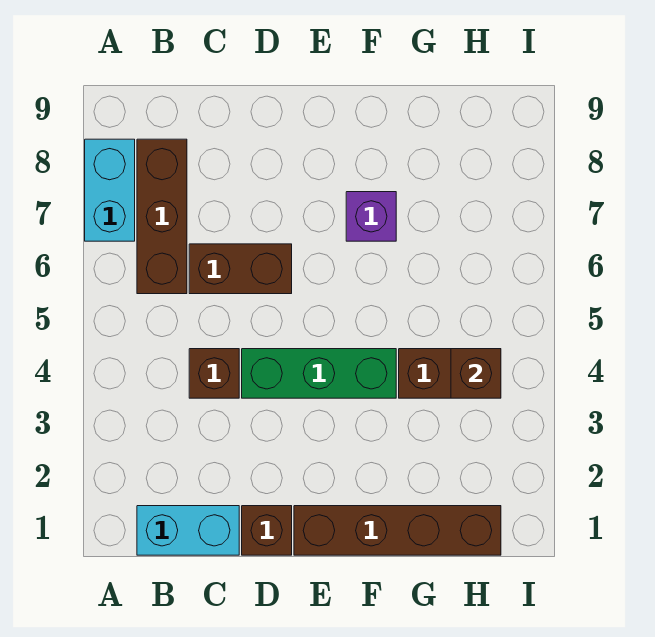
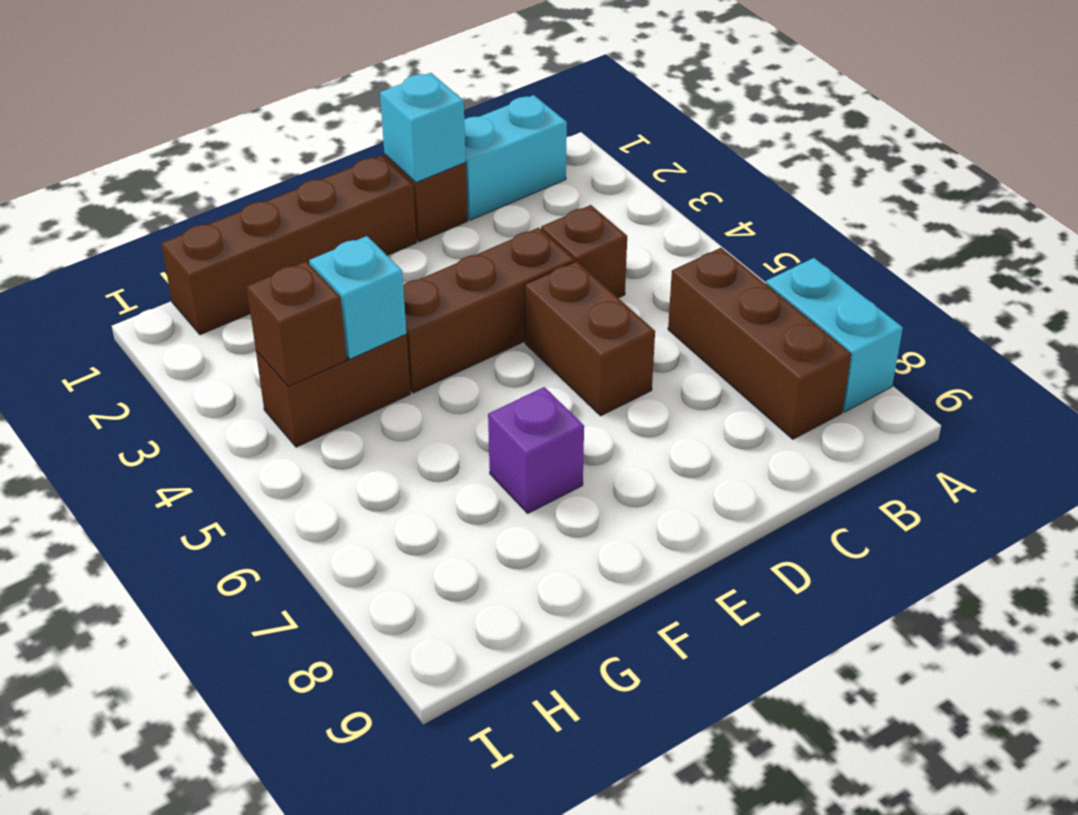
brown brick C6:D6 level 1 -> brown brick D5:D6 level 1
none -> cyan brick D1 level 2
green brick D4:F4 level 1 -> brown brick D4:F4 level 1
none -> cyan brick G4 level 2

